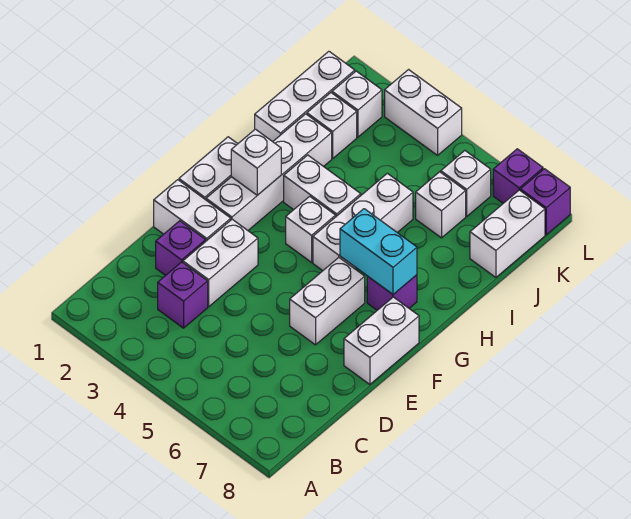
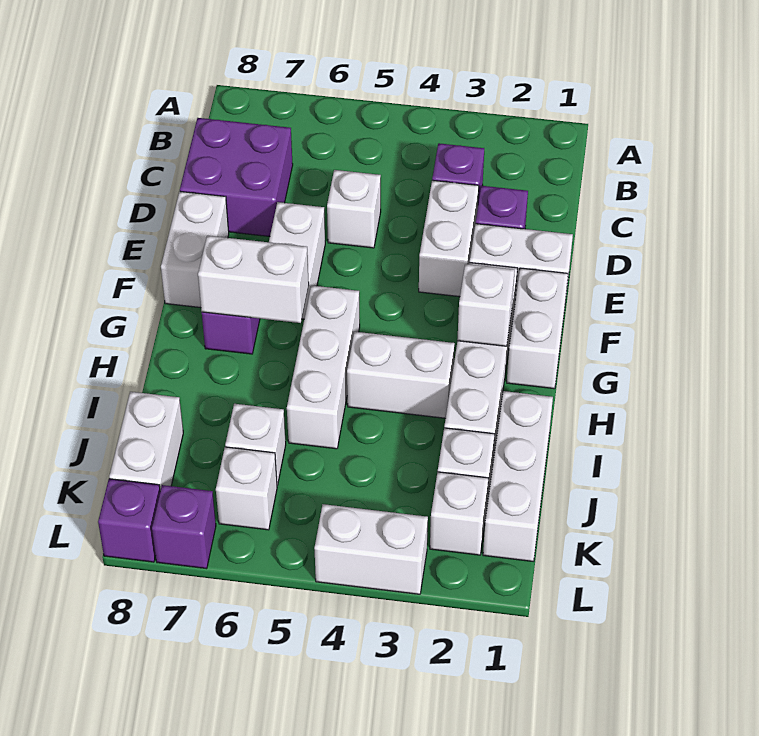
none -> purple brick C7:D8 level 1
white brick G4 level 1 -> white brick D5 level 1
cyan brick G6:G7 level 2 -> white brick G6:G7 level 2

